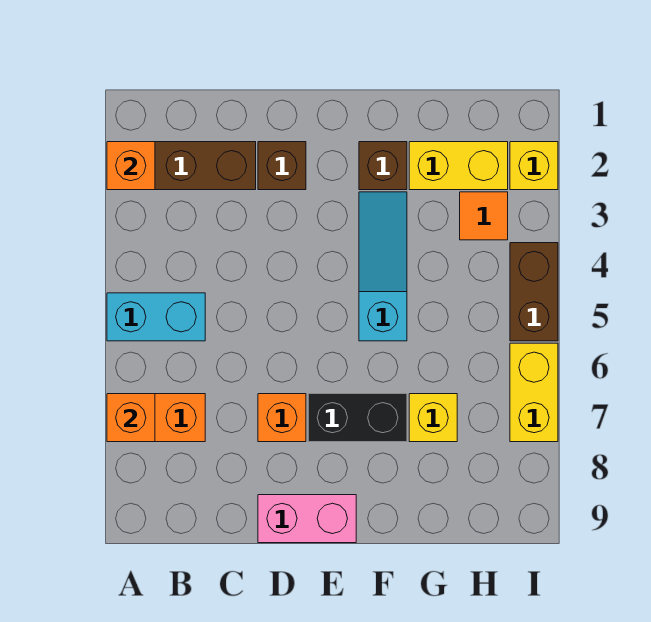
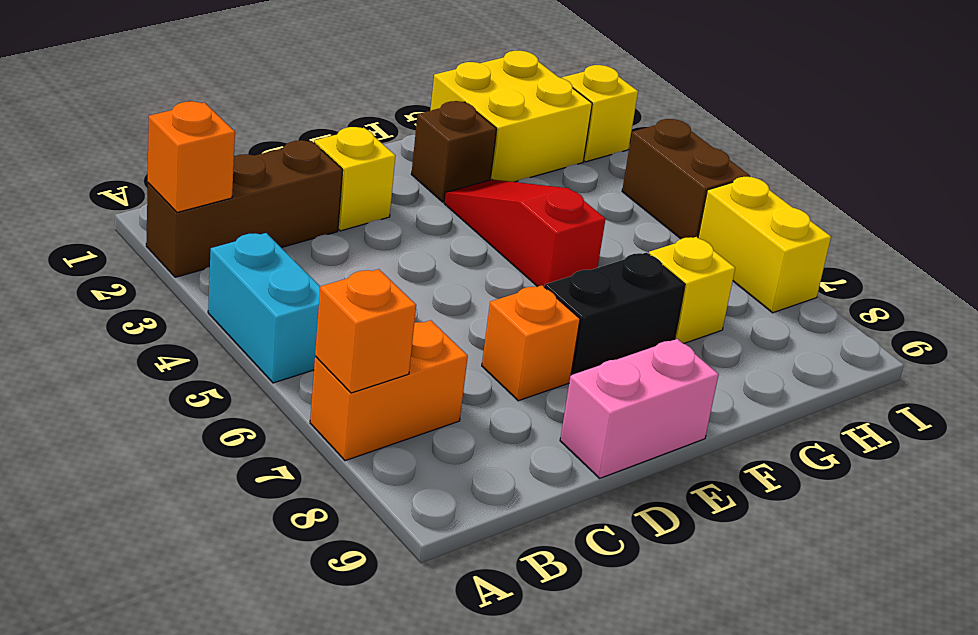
cyan brick A5:B5 level 1 -> cyan brick A4:A5 level 1
brown brick D2 level 1 -> yellow brick D2 level 1
cyan slope F3:F5 level 1 top 5 -> red slope F3:F5 level 1 top 5
yellow brick G2:H2 level 1 -> yellow brick G1:H2 level 1
orange tile H3 level 1 -> none

